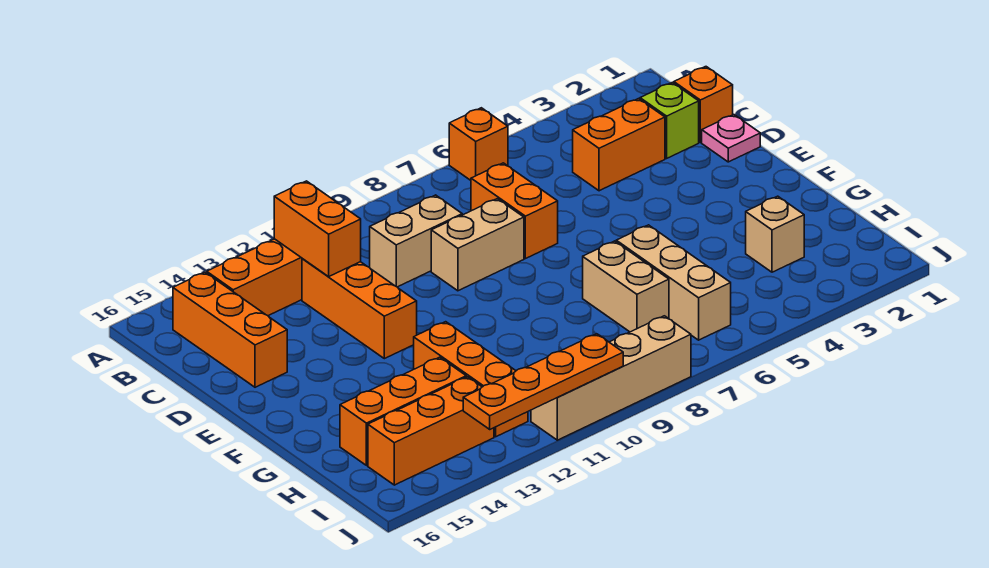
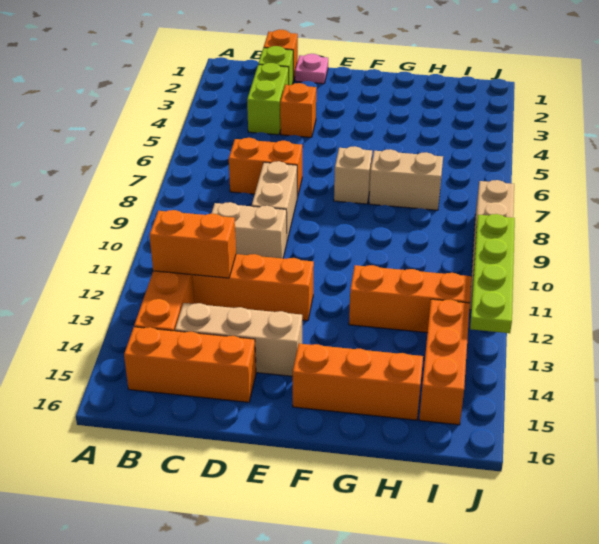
orange brick A6 level 1 -> orange brick D4 level 1
orange brick C3:C4 level 1 -> lime brick C3:C4 level 1
tan brick C9:C10 level 1 -> tan brick C10:D10 level 1
tan brick G6:I6 level 1 -> tan brick C14:E14 level 1
tan brick H3 level 1 -> tan brick F7 level 1
orange brick H13:H15 level 1 -> orange brick F15:H15 level 1
orange plate J10:J13 level 2 -> lime plate J10:J13 level 2

